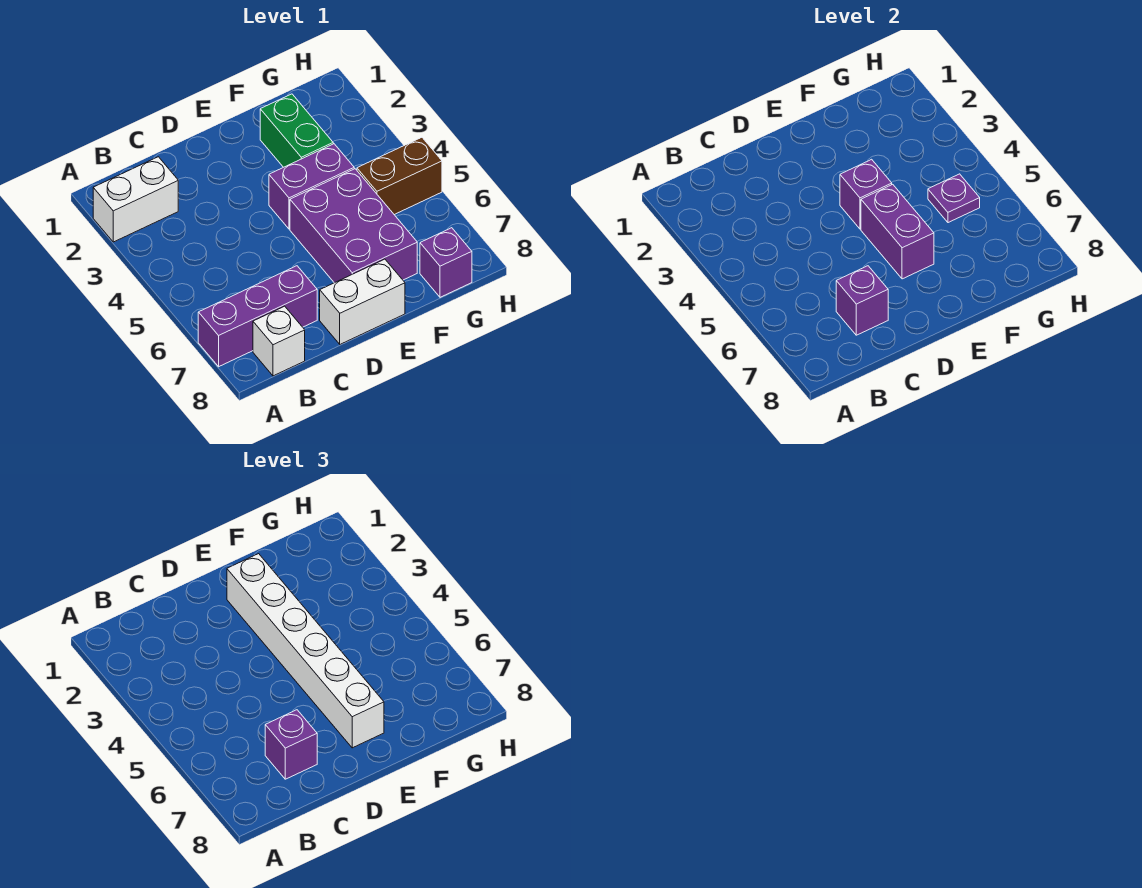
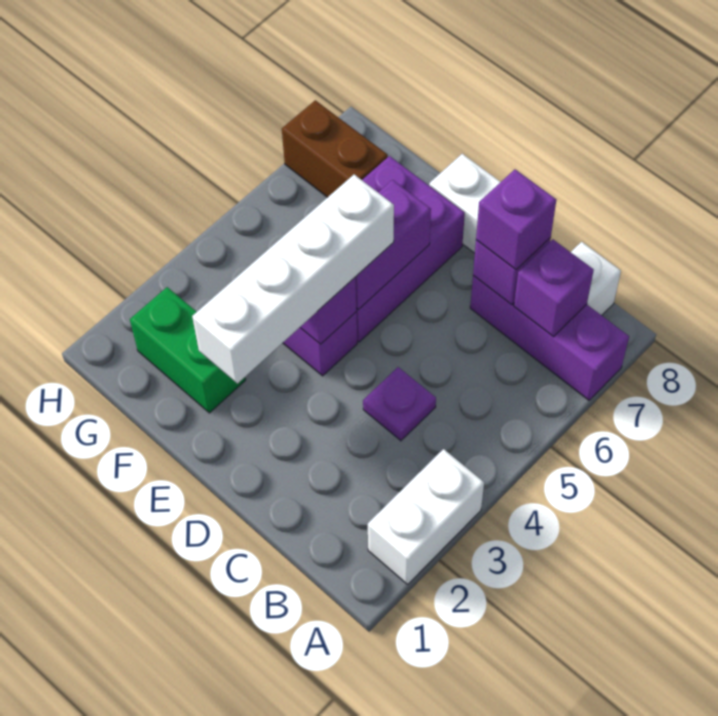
white brick A2:B2 level 1 -> white brick A2:A3 level 1
white brick E2:E7 level 3 -> white brick E2:E5 level 3
green brick F2:F3 level 1 -> green brick F2:G2 level 1
brown brick G5:H5 level 1 -> brown brick G7:H7 level 1
purple plate G5 level 2 -> purple plate C4 level 1
purple brick G8 level 1 -> purple brick B7 level 2

